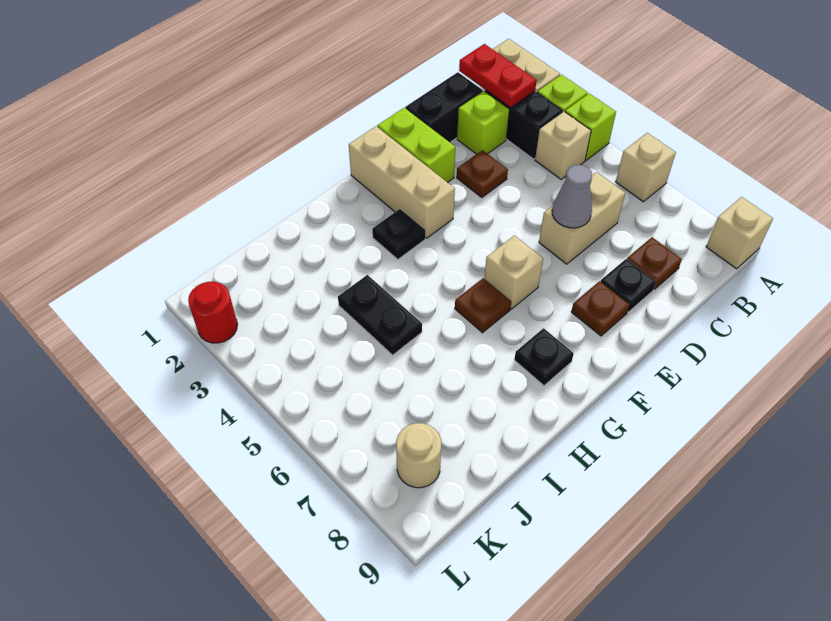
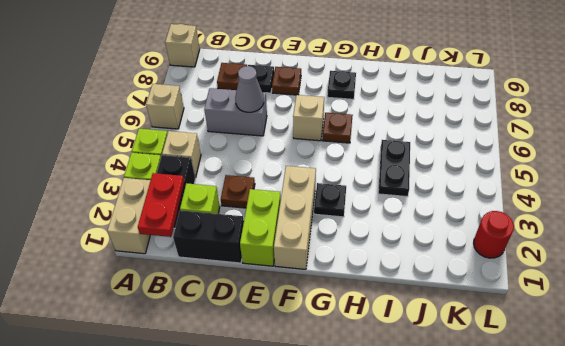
tan brick C6:D6 level 1 -> grey brick C6:D6 level 1
tan round brick K8 level 1 -> none

